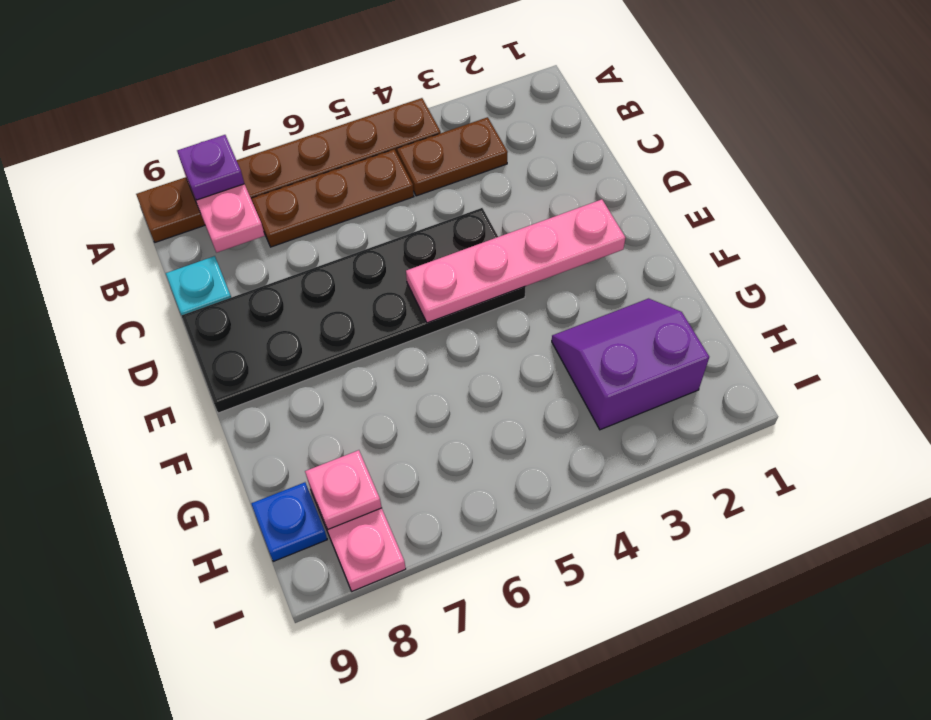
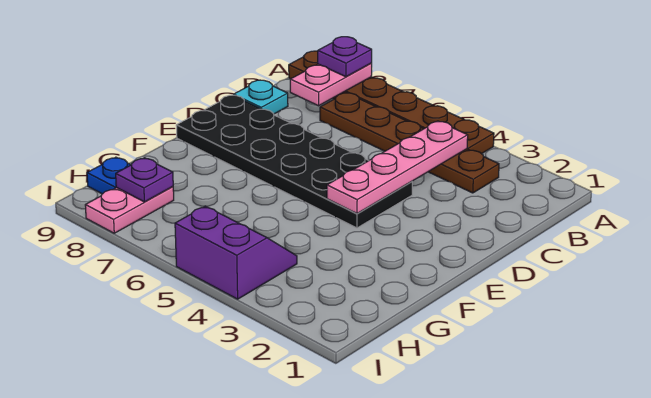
pink plate E2:E5 level 2 -> pink plate B4:E4 level 2
purple slope G2:H3 level 1 top H -> purple slope H4:I5 level 1 top I
pink plate H8 level 2 -> purple plate H8 level 2

